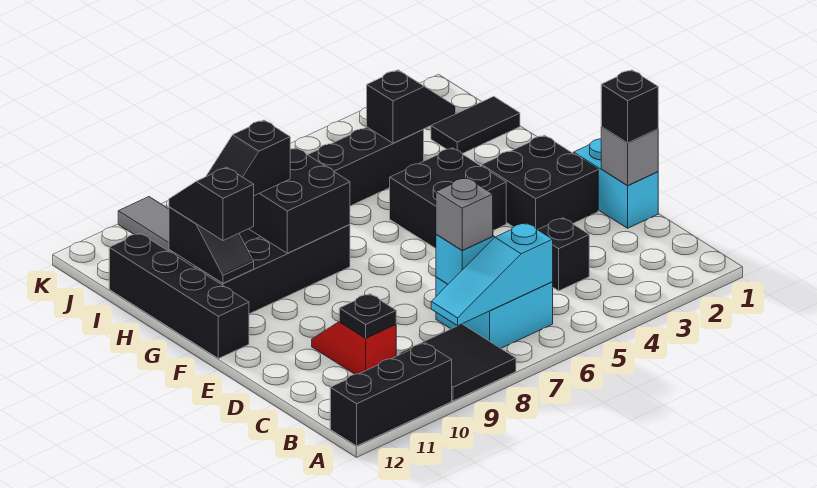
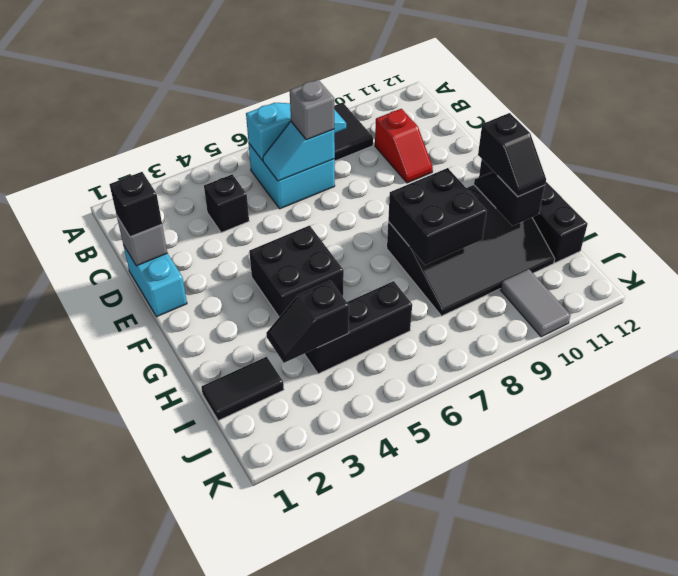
black brick A10:A12 level 1 -> none
black plate C10 level 2 -> none
black brick E2:F3 level 1 -> none
black slope H9:H10 level 3 top 9 -> none

